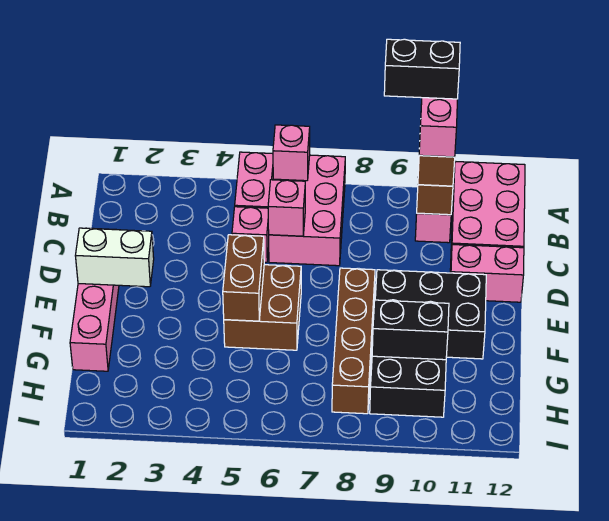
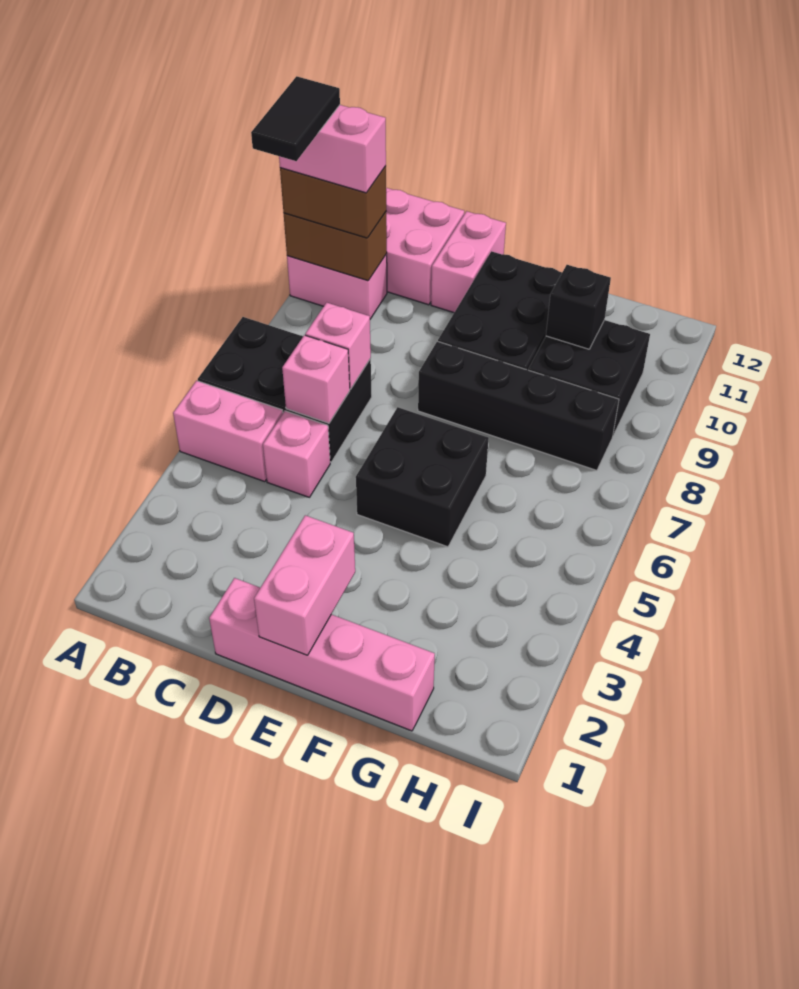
pink brick A6:C7 level 1 -> black brick A6:C7 level 1
pink brick A6 level 2 -> pink brick C7 level 2
black brick A9:A10 level 5 -> black tile A9:A10 level 5
white brick E1:E2 level 2 -> pink brick E1:E2 level 2
brown brick E5:F6 level 1 -> black brick E5:F6 level 1
brown brick E5:F5 level 2 -> none
brown brick E8:H8 level 1 -> black brick E8:H8 level 1
black brick G9:G10 level 2 -> black brick G10 level 2

